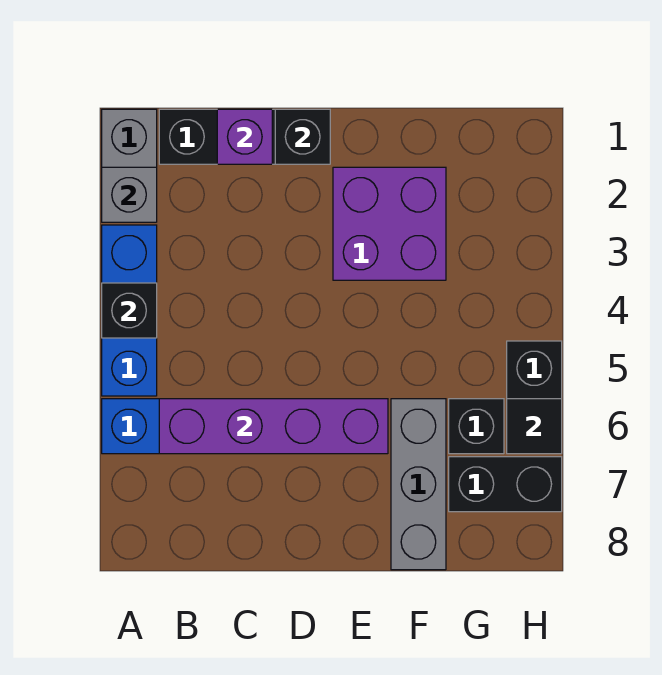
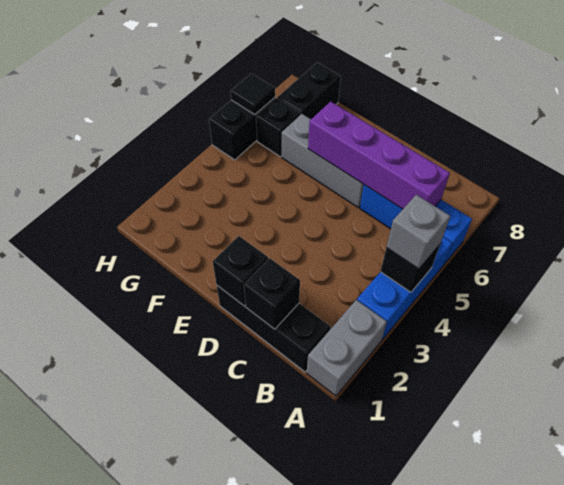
grey brick A2 level 2 -> grey brick A4 level 3
purple brick C1 level 2 -> black brick C1 level 2
purple brick E2:F3 level 1 -> none
grey brick F6:F8 level 1 -> grey brick D6:F6 level 1
black brick G7:H7 level 1 -> black brick G7:G8 level 1

